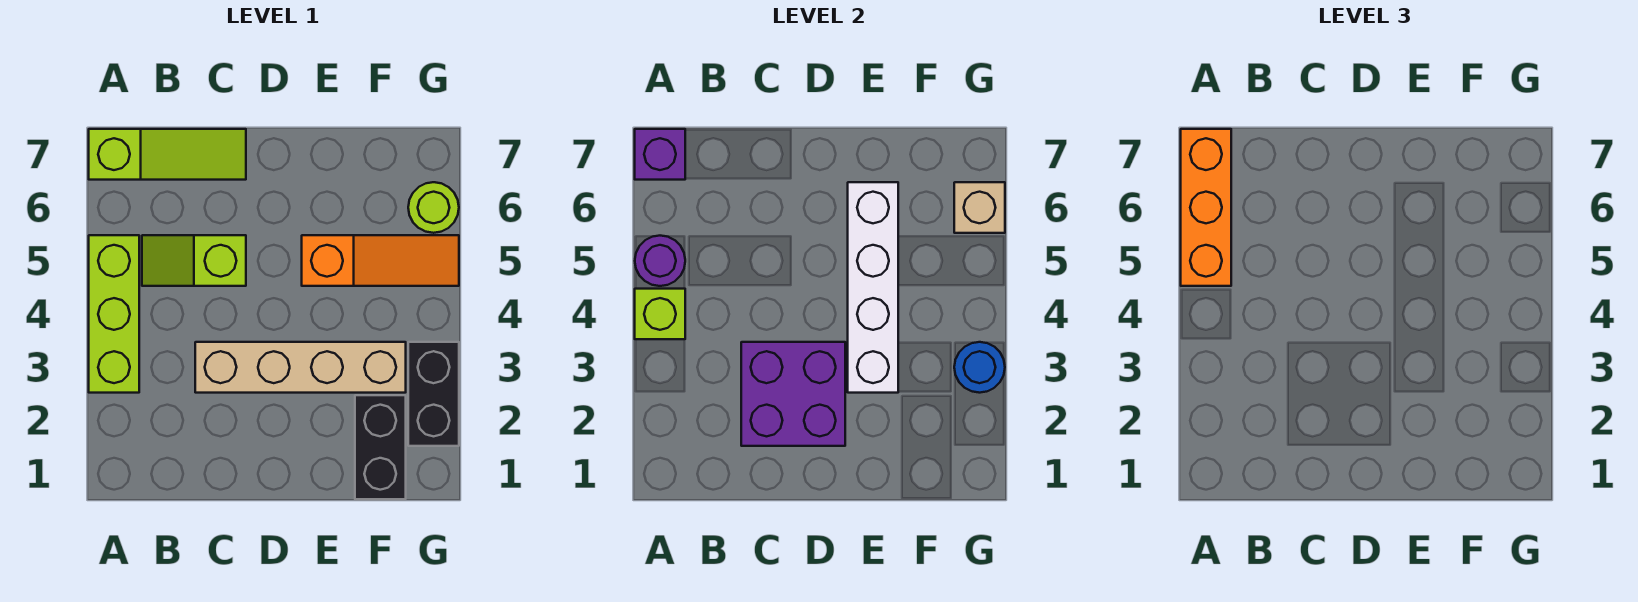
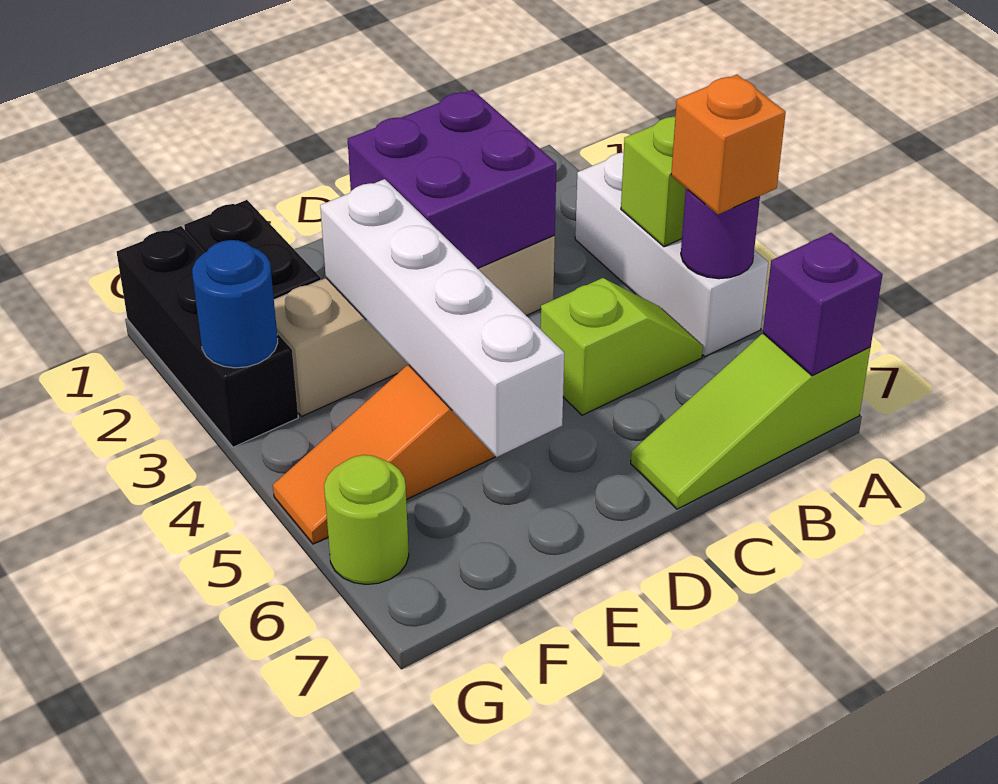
lime brick A3:A5 level 1 -> white brick A3:A5 level 1
orange brick A5:A7 level 3 -> orange brick A5 level 3
black brick G2:G3 level 1 -> black brick G1:G3 level 1
tan brick G6 level 2 -> none

